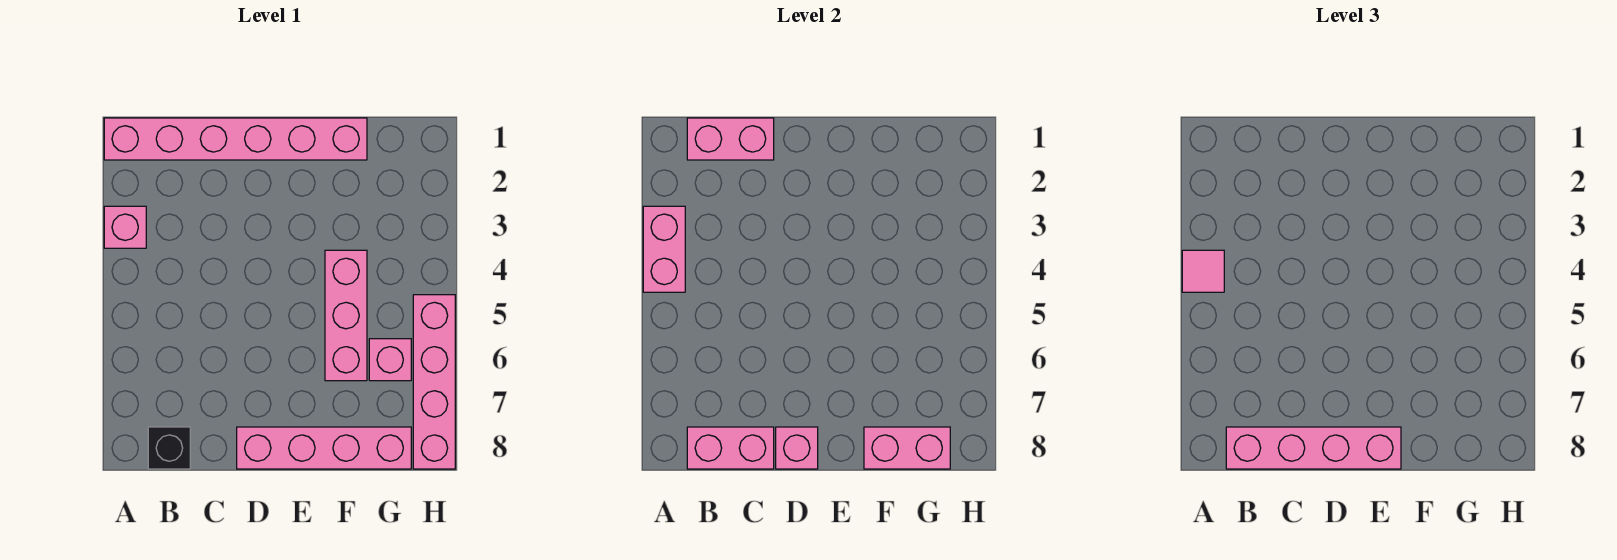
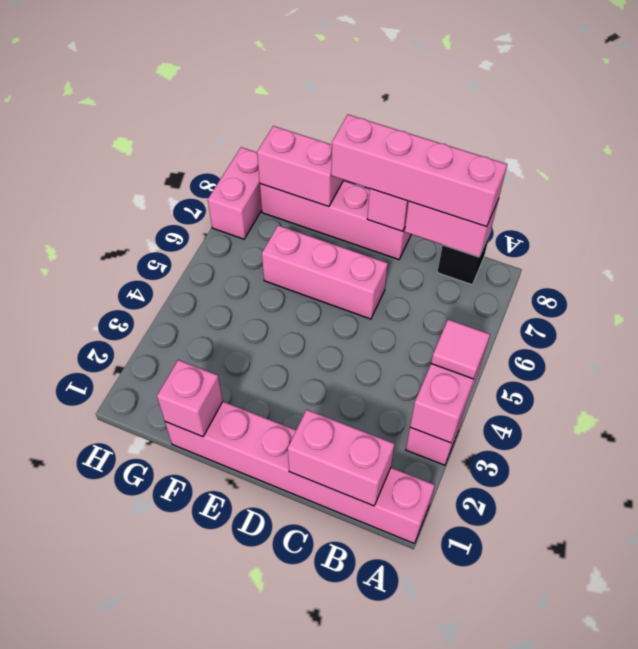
pink brick F4:F6 level 1 -> pink brick D6:F6 level 1
pink brick G6 level 1 -> pink brick F1 level 2
pink brick H5:H8 level 1 -> pink brick H7:H8 level 1

